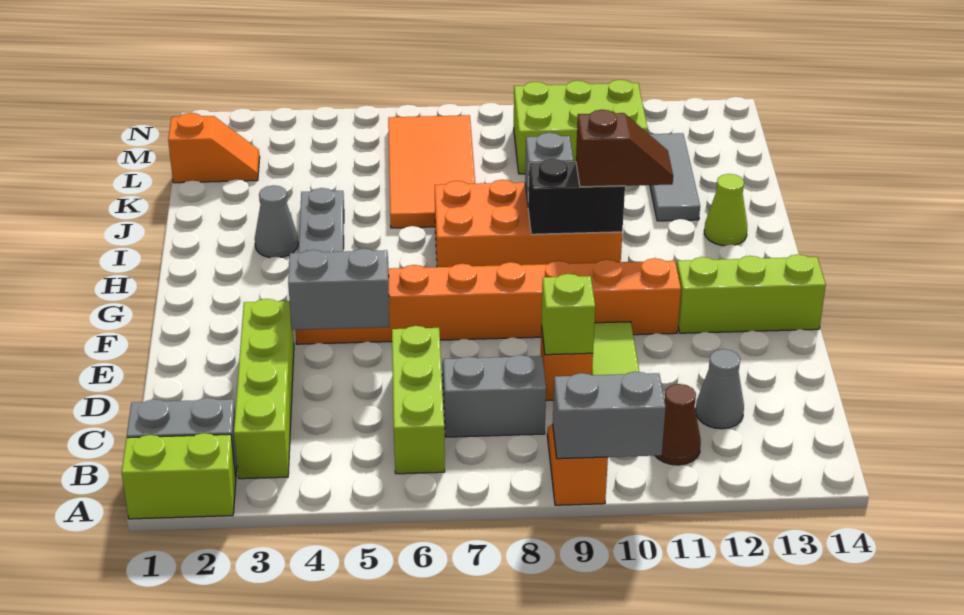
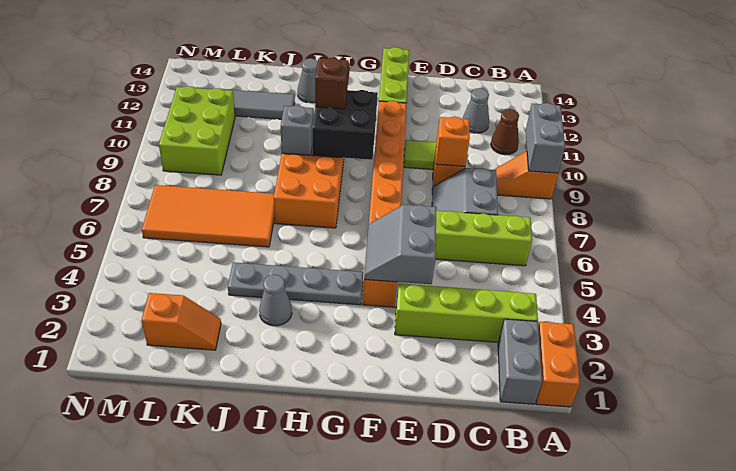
lime brick A1:A2 level 1 -> orange brick A1:A2 level 1
lime brick D9 level 2 -> orange brick D9 level 2
black brick H9:H10 level 2 -> black brick G9:H10 level 2
lime cone I13 level 1 -> grey cone I13 level 1
orange slope L1:L2 level 1 top 1 -> orange slope K2:L2 level 1 top L

